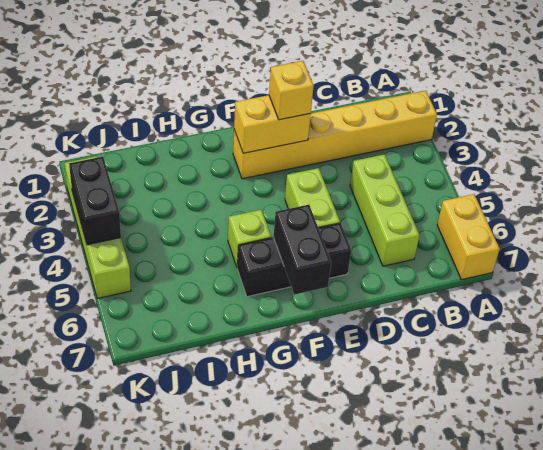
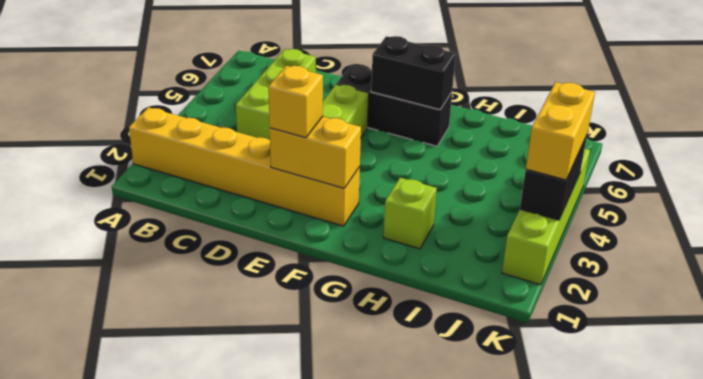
yellow brick A6:A7 level 1 -> yellow brick K3:K4 level 3
black brick F6:F7 level 2 -> black brick F6:G6 level 2
lime brick G5 level 1 -> lime brick H2 level 1

